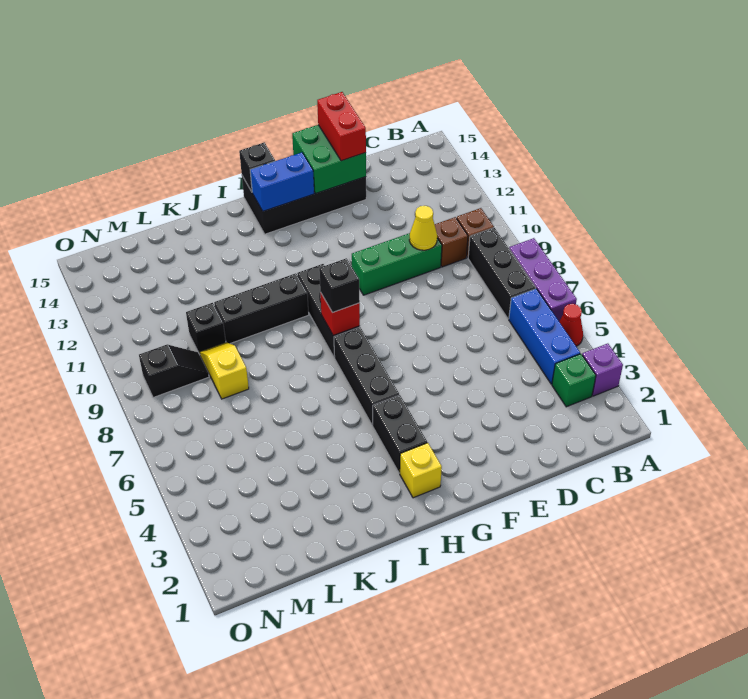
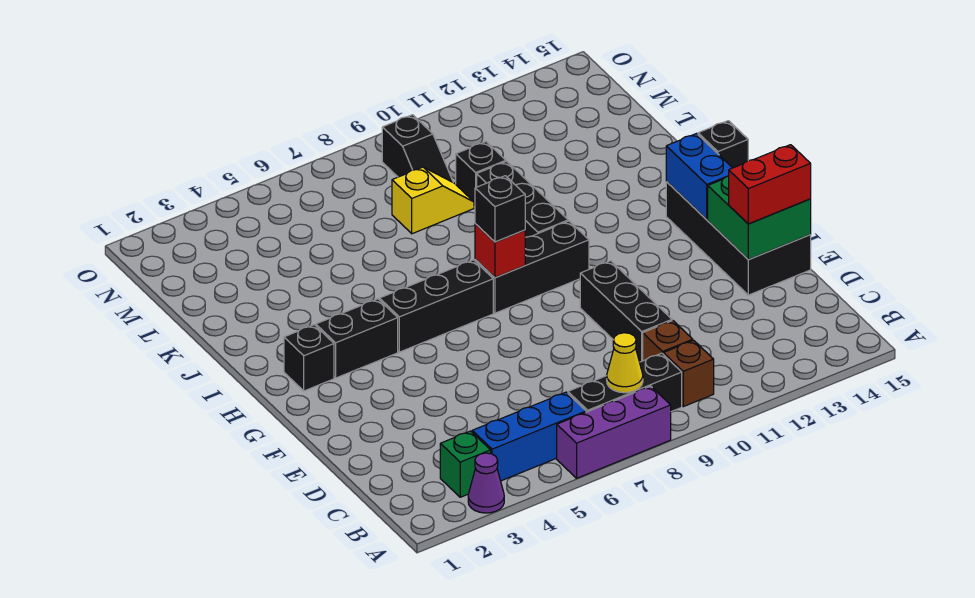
purple brick A3 level 1 -> purple cone A3 level 1
red cone A5 level 1 -> none
green brick D10:F10 level 1 -> black brick D10:F10 level 1
yellow cone D10 level 2 -> yellow cone B8 level 2
yellow brick H2 level 1 -> black brick H2 level 1

